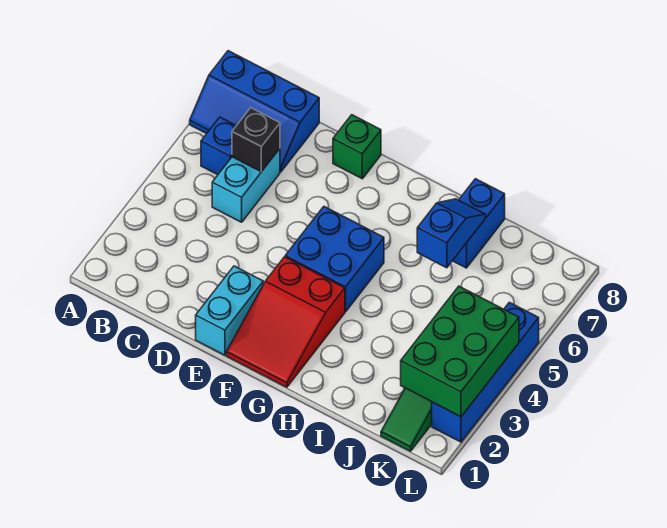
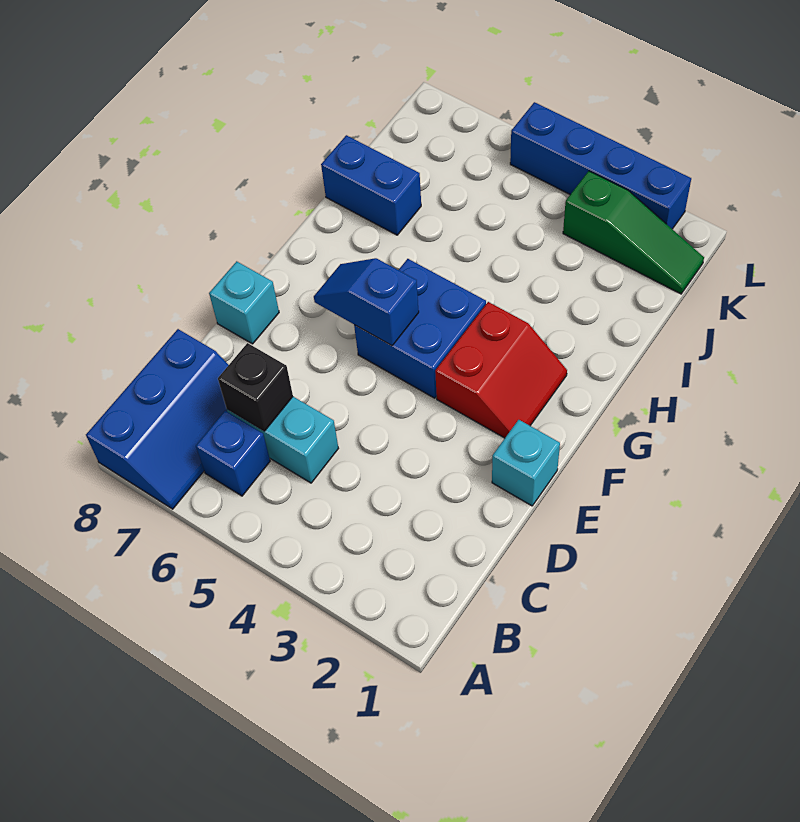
cyan brick E1:E2 level 1 -> cyan brick E1 level 1
green brick E8 level 1 -> cyan brick E8 level 1
red slope F1:G3 level 1 top 3 -> red slope F2:G3 level 1 top 3
blue slope I6:I7 level 2 top 6 -> blue slope F5:F6 level 2 top 5
green brick K2:L4 level 2 -> none

